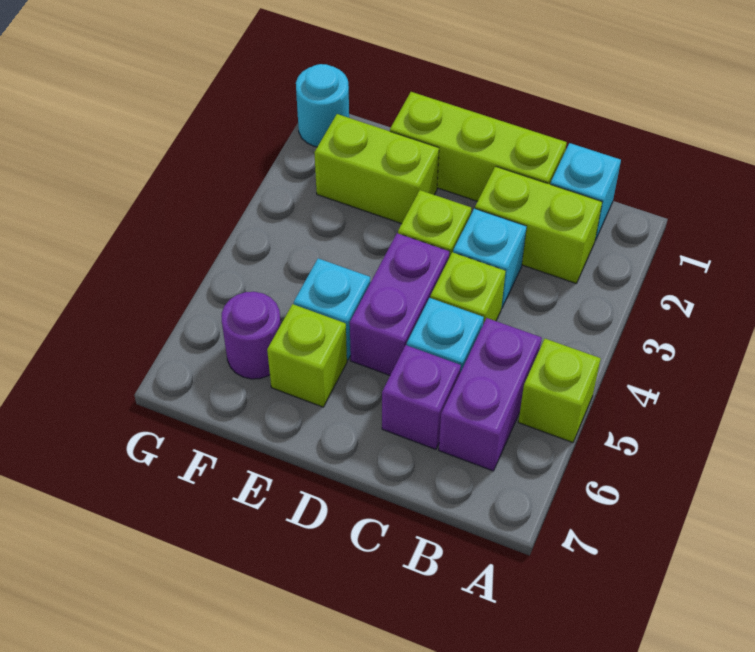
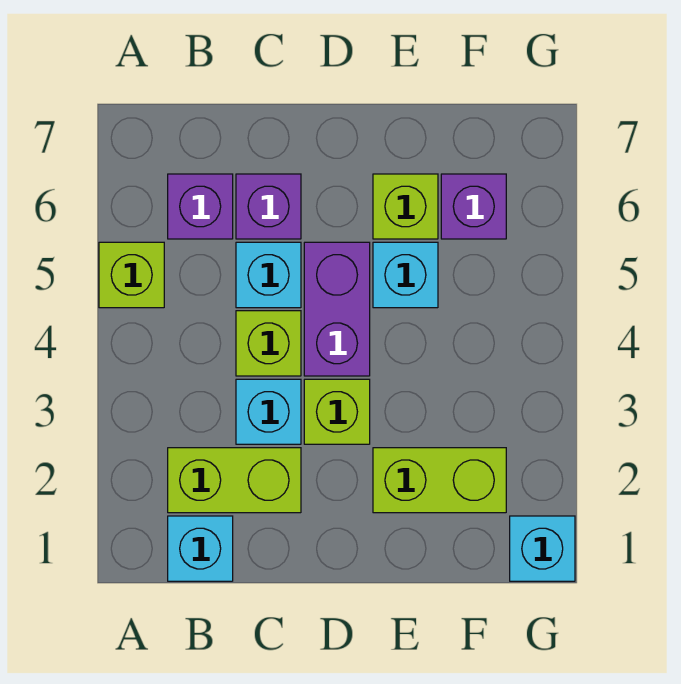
purple brick B5:B6 level 1 -> purple brick B6 level 1
lime brick C1:E1 level 1 -> none
purple round brick F6 level 1 -> purple brick F6 level 1
cyan round brick G1 level 1 -> cyan brick G1 level 1

